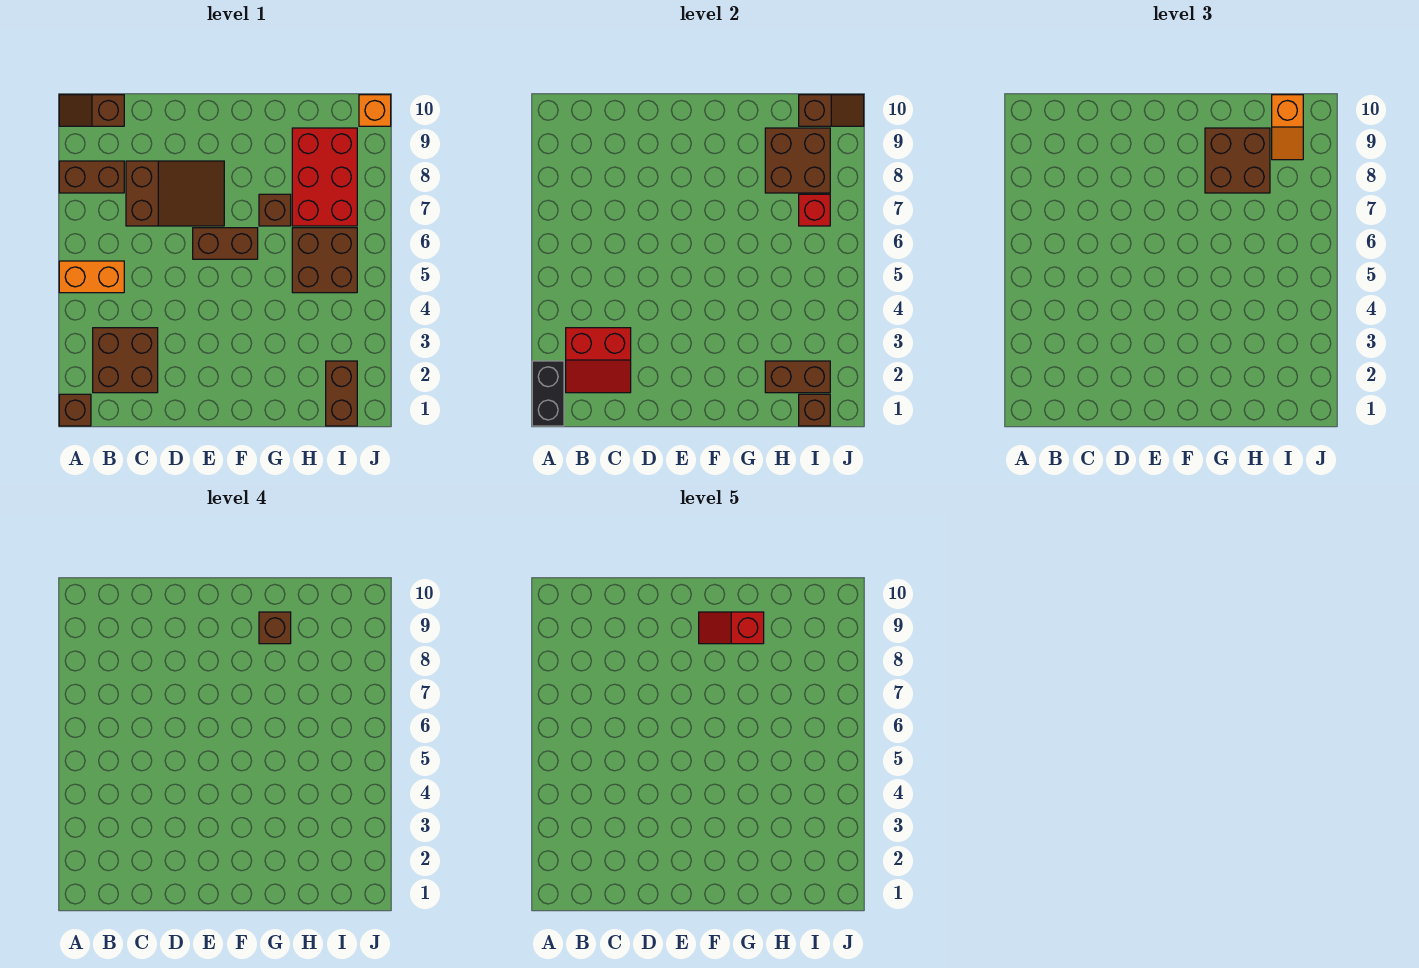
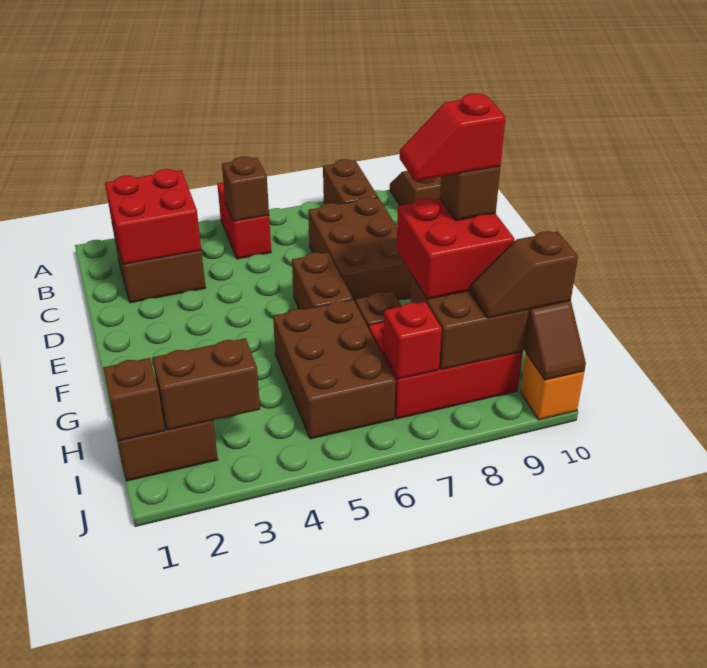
brown brick A1 level 1 -> brown brick B5 level 2
black brick A1:A2 level 2 -> none
orange brick A5:B5 level 1 -> red brick A5:B5 level 1
red slope B2:C3 level 2 top 3 -> red brick B2:C3 level 2
brown slope C7:E8 level 1 top C -> brown brick C7:E8 level 1
red slope F9:G9 level 5 top G -> red slope G8:G9 level 5 top 9
brown brick G8:H9 level 3 -> red brick G8:H9 level 3
brown brick H2:I2 level 2 -> brown brick I2:I3 level 2
brown brick H5:I6 level 1 -> brown brick G5:I6 level 1
orange slope I9:I10 level 3 top 10 -> brown slope I9:I10 level 3 top 10

